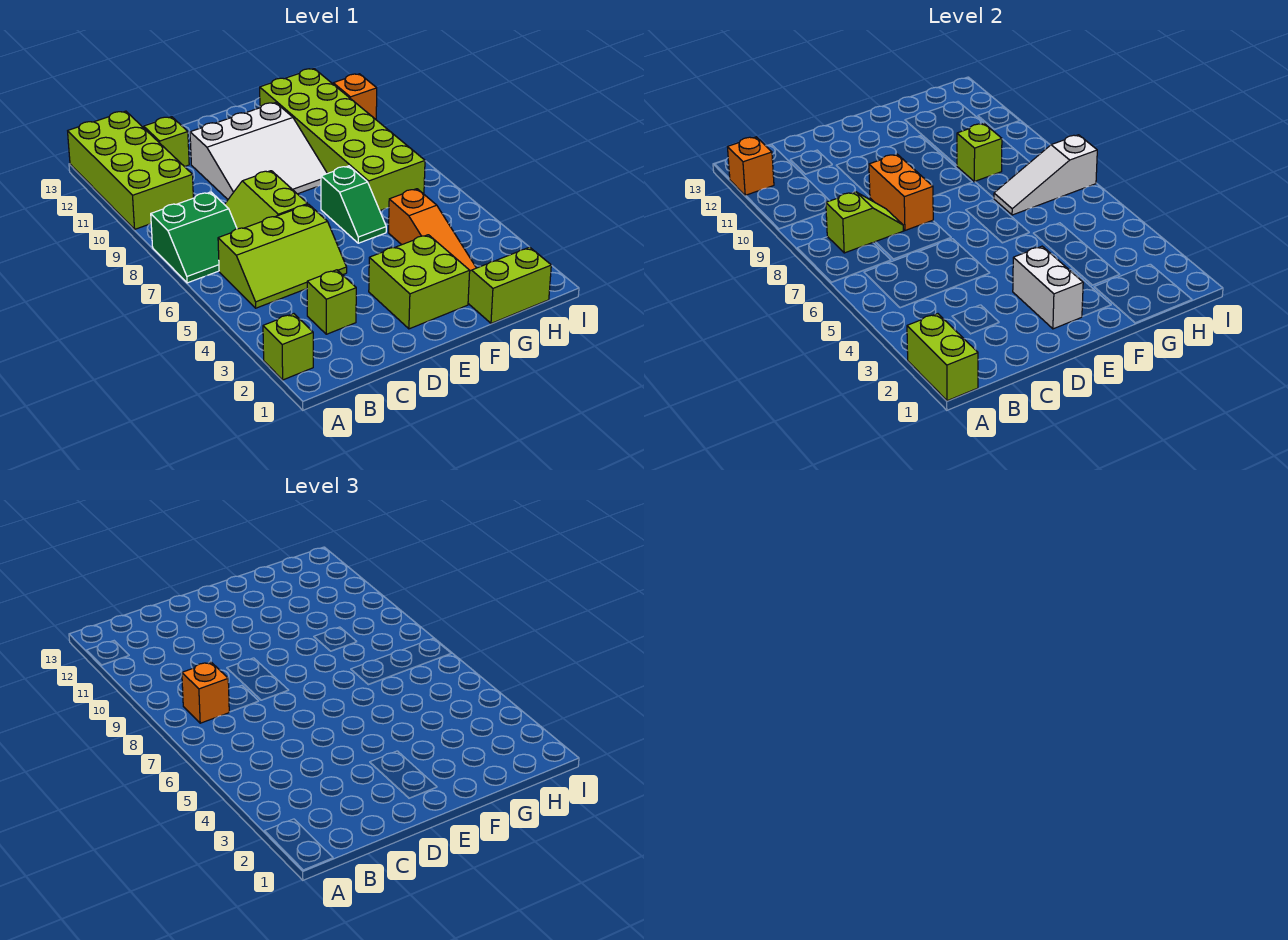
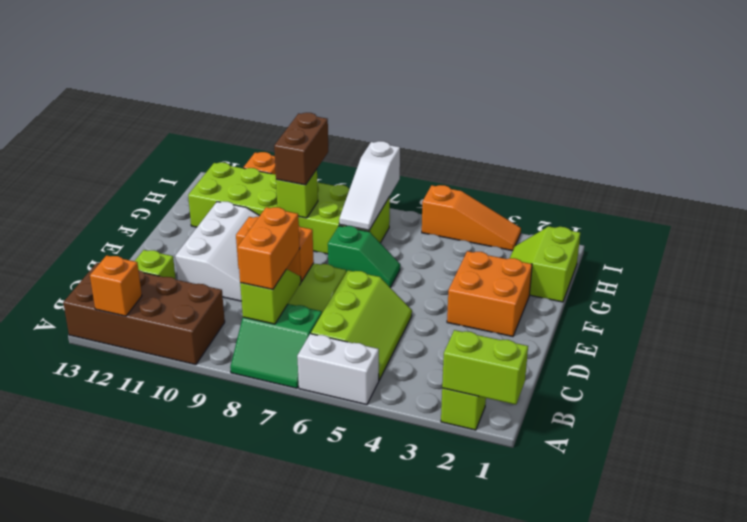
green slope A7:B8 level 1 top 8 -> green slope A7:B8 level 1 top B
lime brick A10:B13 level 1 -> brown brick A10:B13 level 1
orange brick B8 level 3 -> orange brick B8:C8 level 3
lime brick C3 level 1 -> none
lime brick E2:F3 level 1 -> orange brick E2:F3 level 1
white brick E2:E3 level 2 -> white brick A5:A6 level 1
orange slope G3:G5 level 1 top 5 -> orange slope I3:I5 level 1 top 5
none -> brown brick G9:H9 level 3

